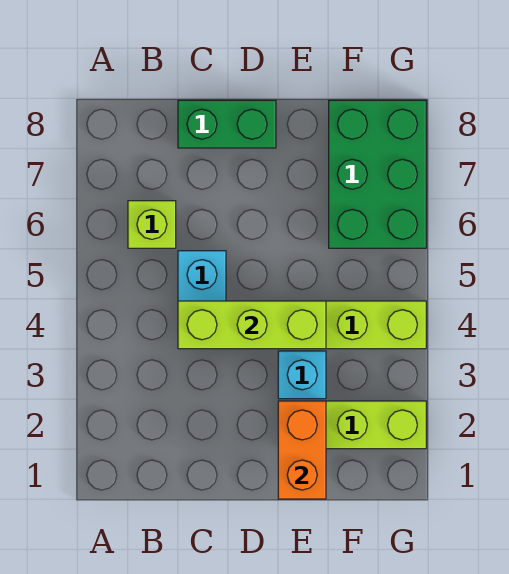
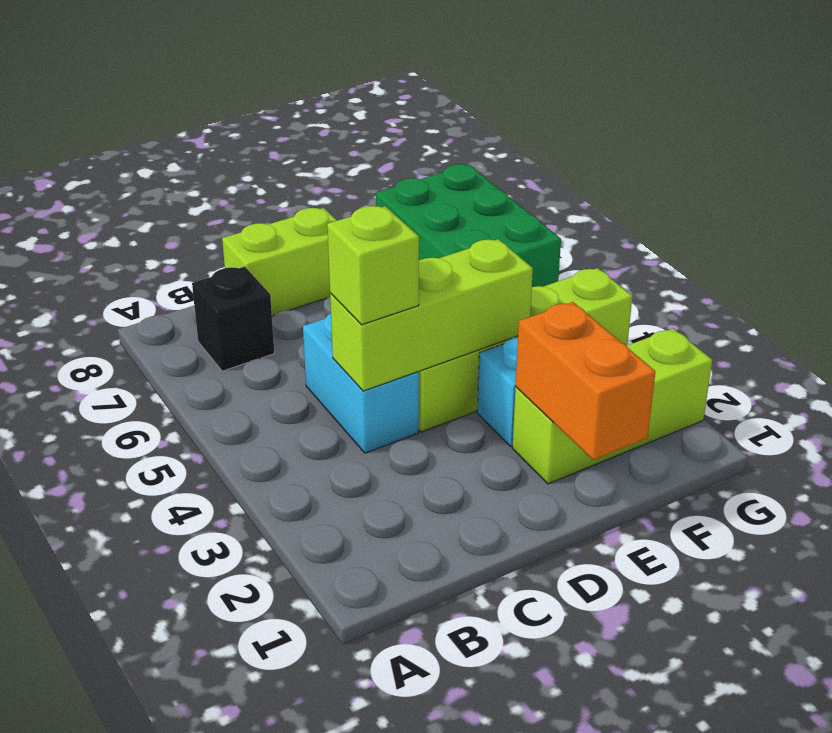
lime brick B6 level 1 -> lime brick C4 level 3
none -> black brick B7 level 1
green brick C8:D8 level 1 -> lime brick C8:D8 level 1

